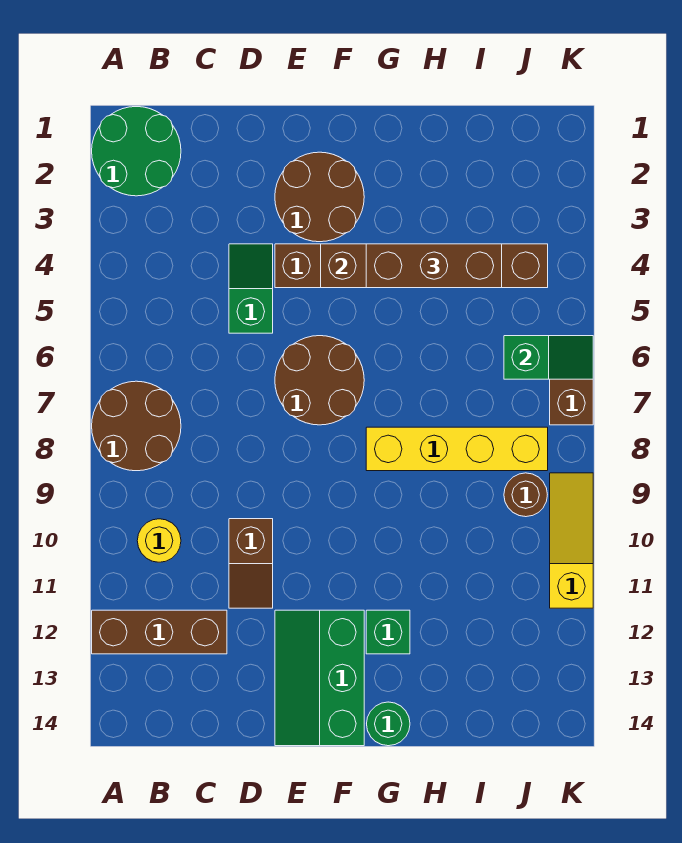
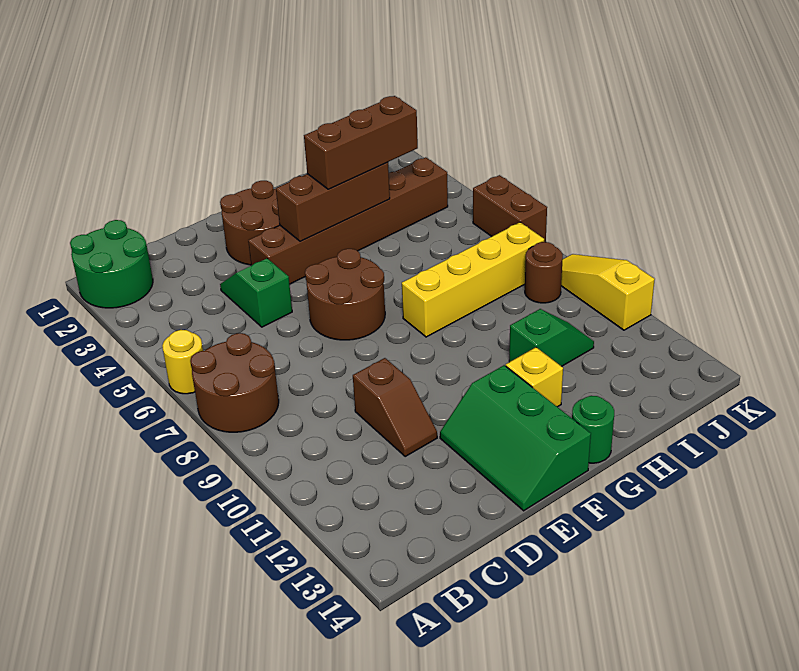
brown brick A12:C12 level 1 -> none
yellow round brick B10 level 1 -> yellow round brick A6 level 1
green brick G12 level 1 -> yellow brick G12 level 1
green slope J6:K6 level 2 top J -> green slope H11:I11 level 1 top H

